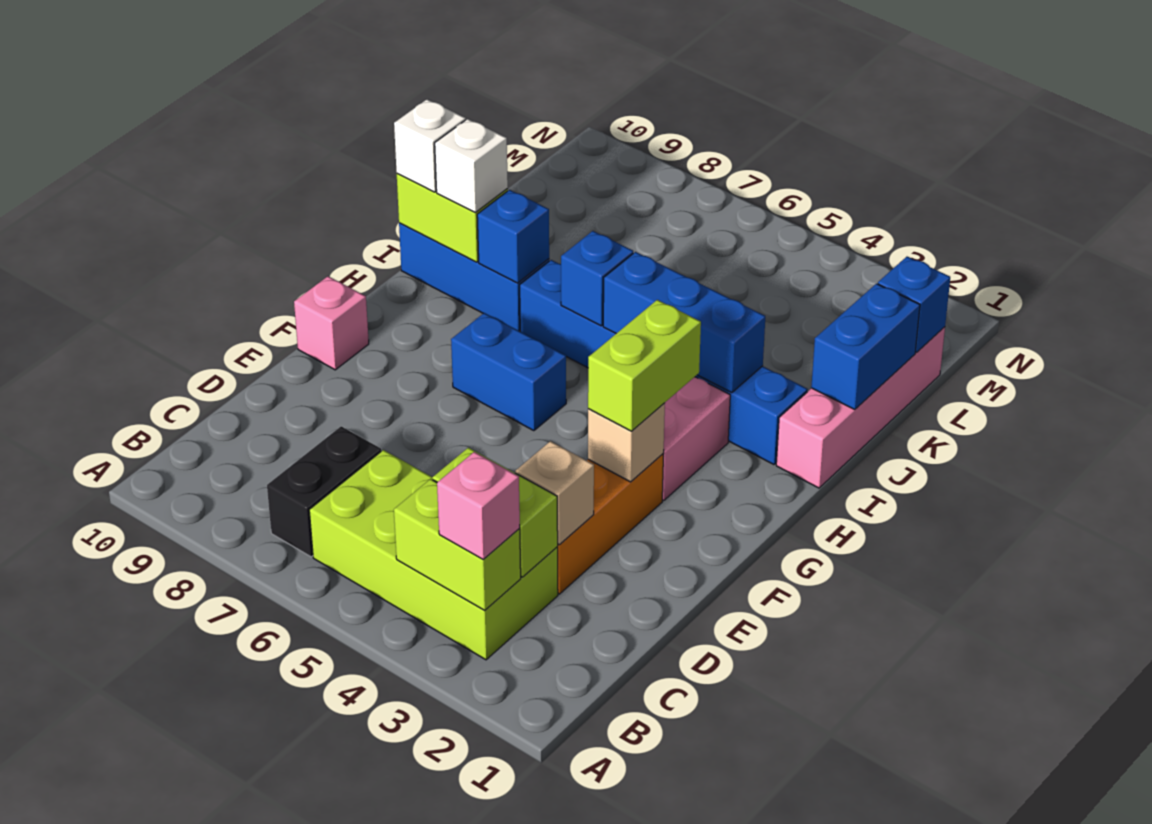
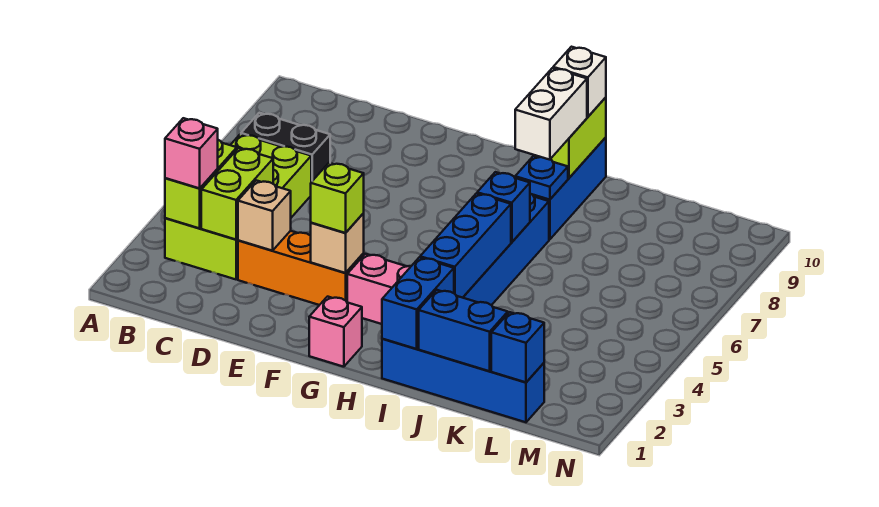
lime brick F3:G3 level 3 -> lime brick F3 level 3
pink brick F10 level 1 -> pink brick G1 level 1
blue brick G6:G7 level 1 -> blue brick I1:I2 level 2
pink brick I1:L1 level 1 -> blue brick I1:L1 level 1
blue brick I8 level 2 -> blue plate I8 level 2
white brick I9 level 3 -> white brick I8:I9 level 3

